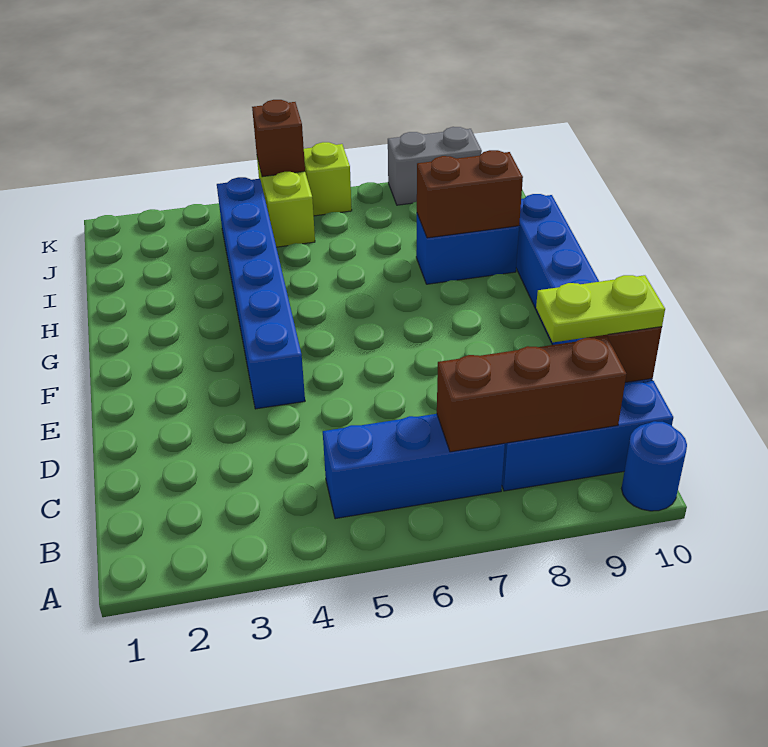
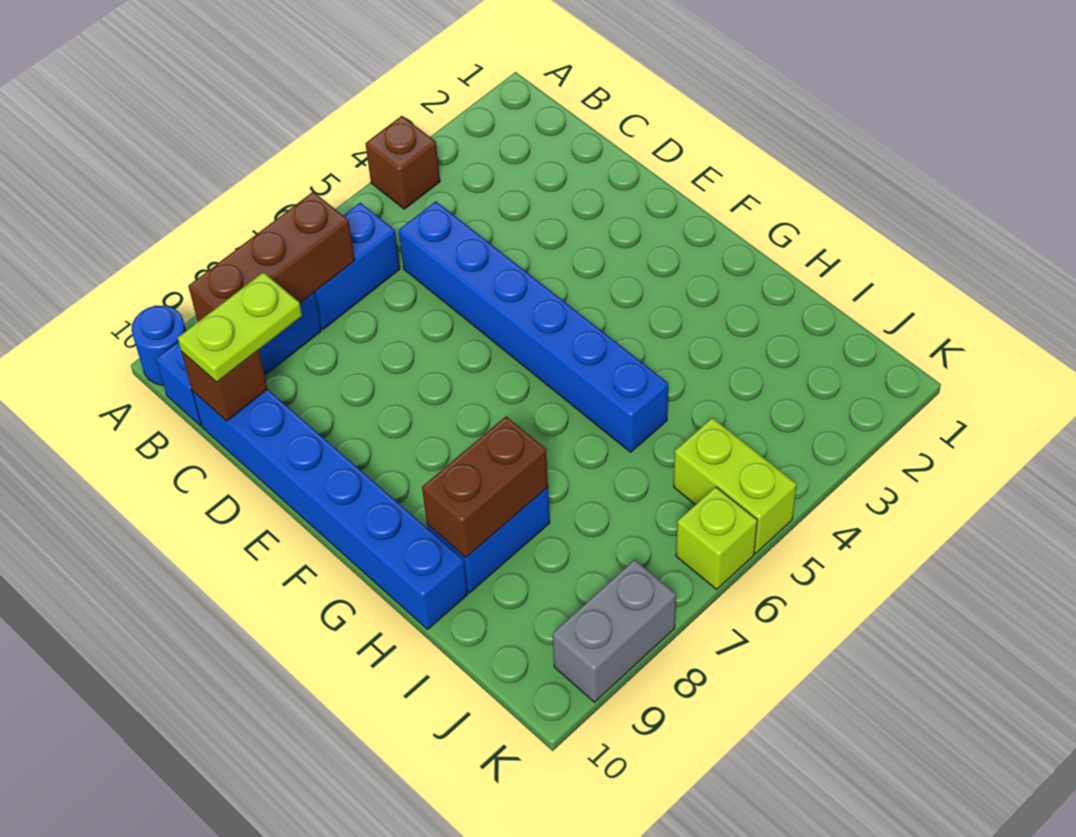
blue brick B5:B7 level 1 -> blue brick B6:B7 level 1
blue brick E4:J4 level 1 -> blue brick C5:H5 level 1
brown brick K5 level 2 -> brown brick A4 level 1

